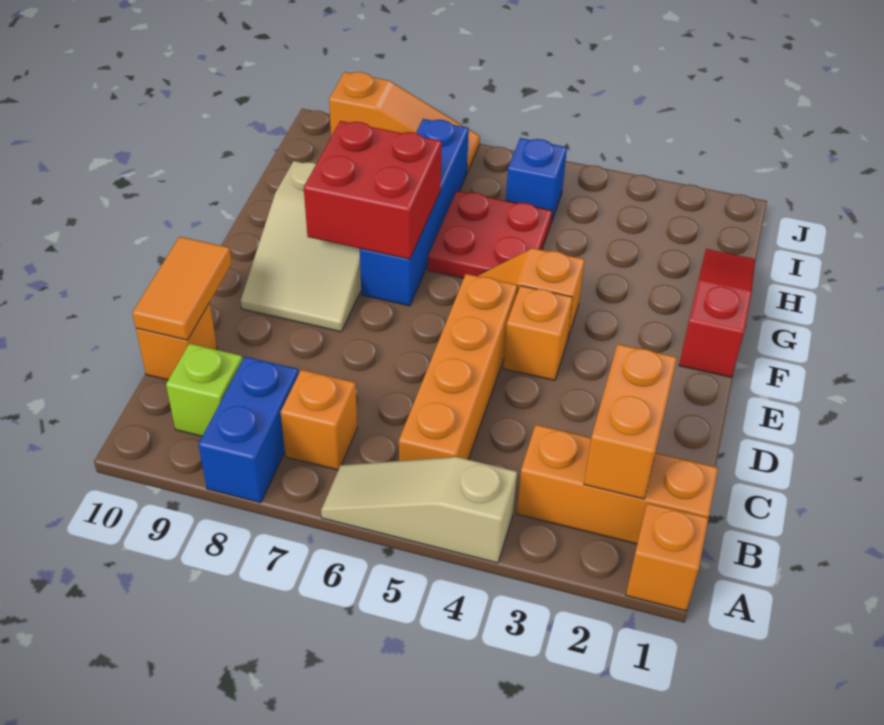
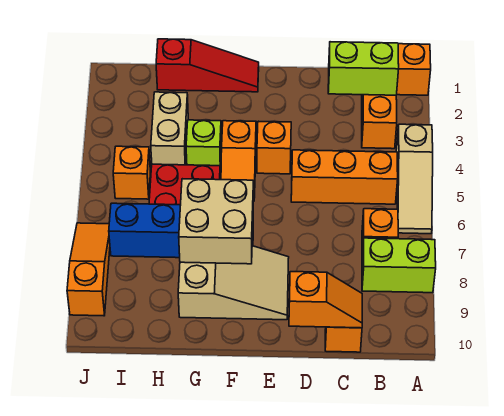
blue brick A8:B8 level 1 -> lime brick A8:B8 level 1
orange brick B2:C2 level 2 -> lime brick B2:C2 level 2
orange brick B5:E5 level 1 -> orange brick B5:D5 level 1
lime brick B9 level 1 -> lime brick G4 level 1
orange tile C10:D10 level 2 -> orange slope C10:D10 level 2 top D
red slope F1:H1 level 1 top F -> red slope F1:H1 level 1 top H
red brick F7:G8 level 2 -> tan brick F7:G8 level 2
none -> tan brick H3:H4 level 1
blue brick I5 level 1 -> orange brick I5 level 1

